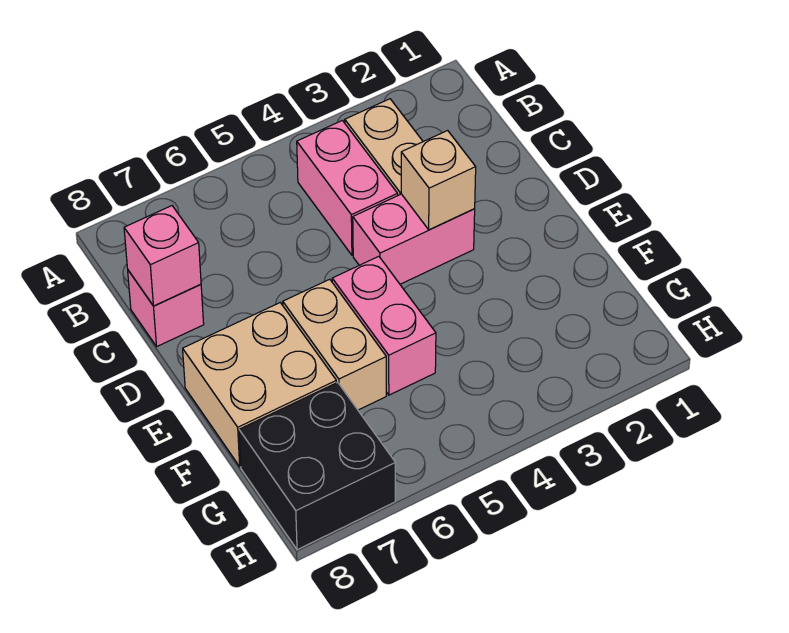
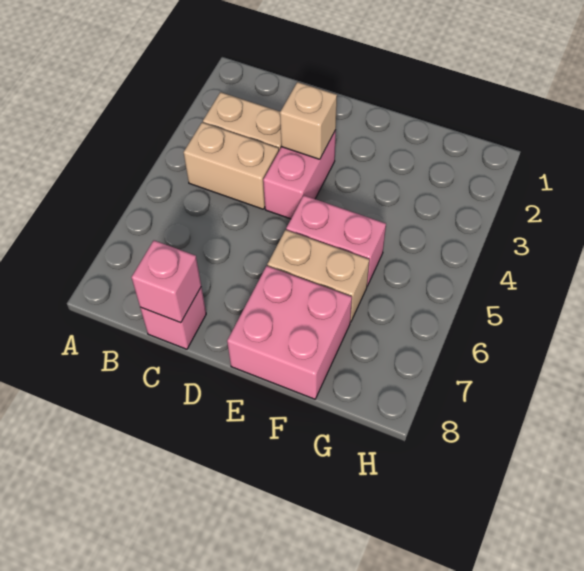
pink brick B4:C4 level 1 -> tan brick B4:C4 level 1
tan brick E7:F8 level 1 -> pink brick E7:F8 level 1
black brick G7:H8 level 1 -> none

